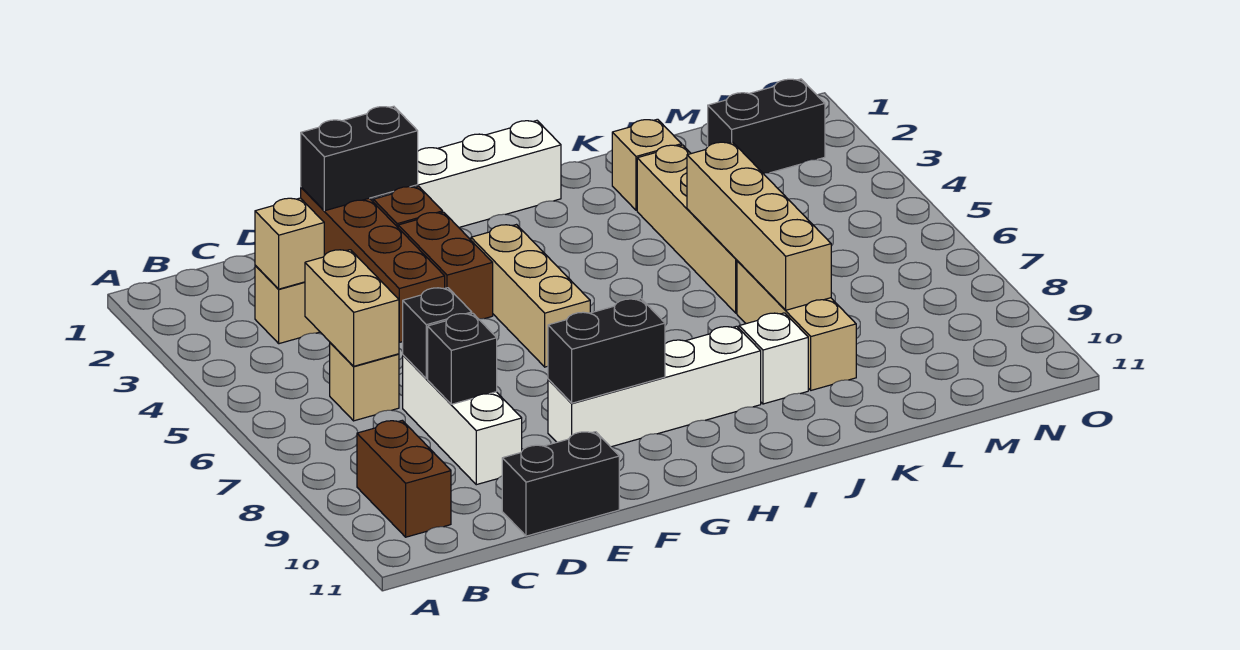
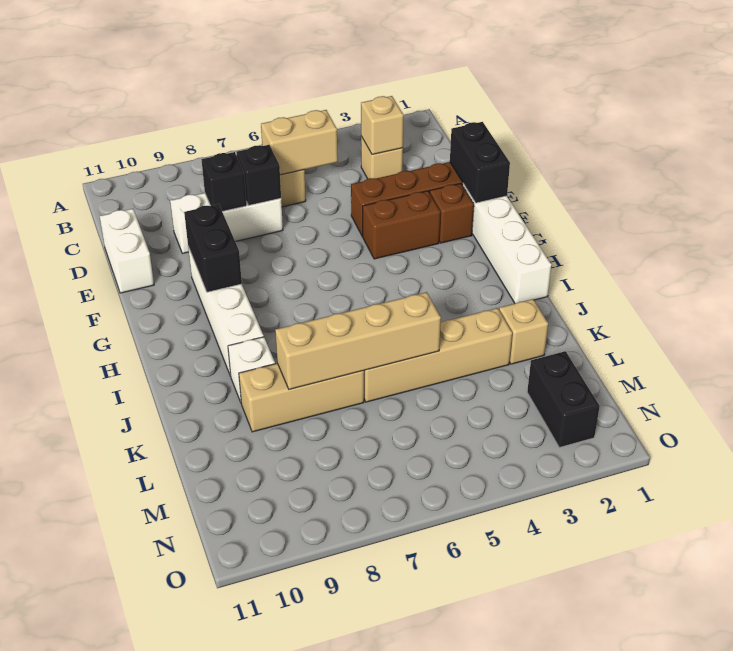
brown brick B9:B10 level 1 -> none
black brick D11:E11 level 1 -> white brick D11:E11 level 1
tan brick G4:G6 level 1 -> none

